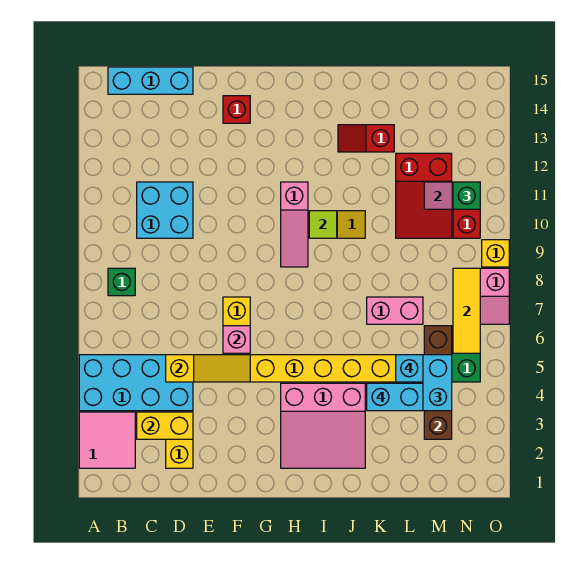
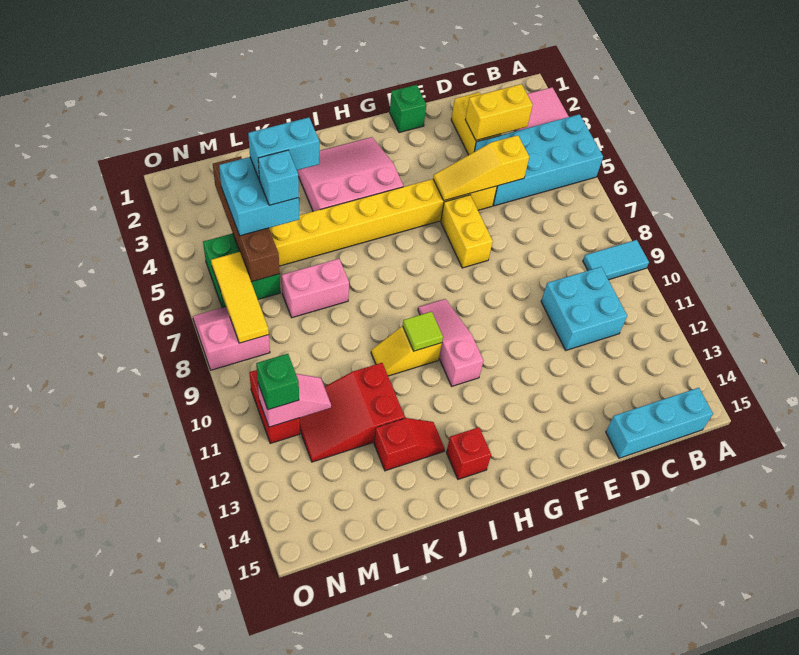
none -> cyan tile A9:B9 level 1
green brick B8 level 1 -> green brick F1 level 1
pink brick F6 level 2 -> none
red brick F14 level 1 -> red brick I14 level 1
red slope L10:M12 level 1 top 12 -> red slope K11:M12 level 1 top K
yellow brick O9 level 1 -> none

